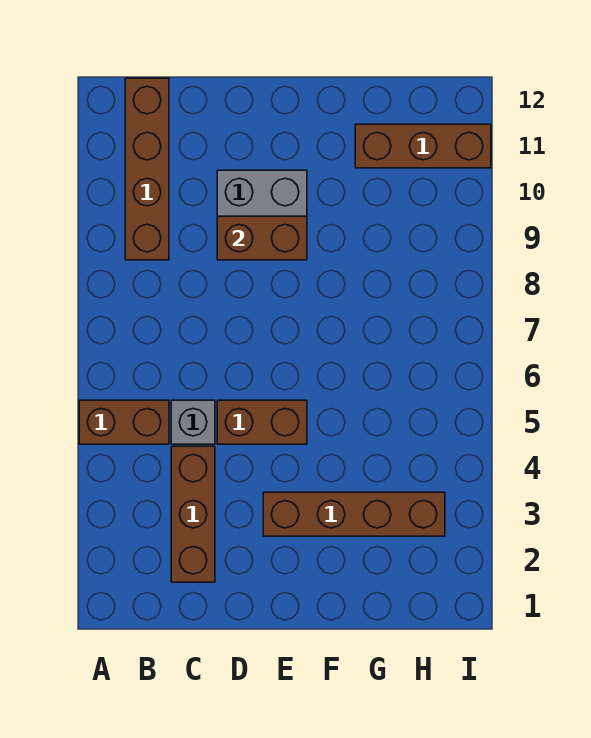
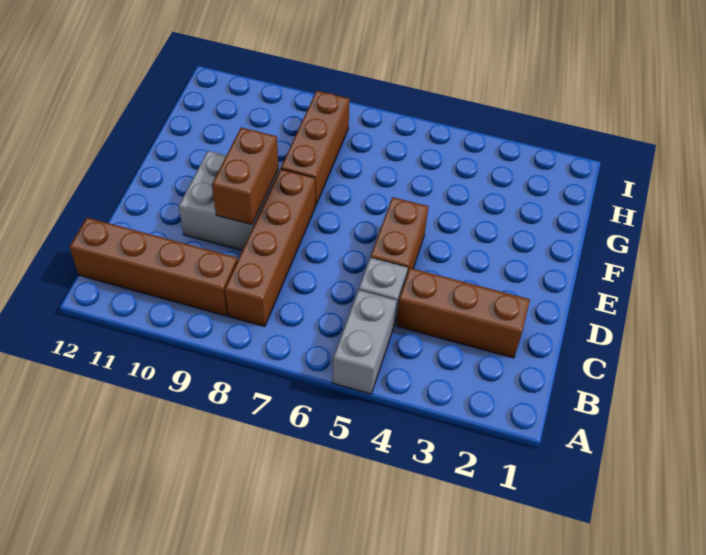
brown brick A5:B5 level 1 -> grey brick A5:B5 level 1
brown brick E3:H3 level 1 -> brown brick B8:E8 level 1
brown brick G11:I11 level 1 -> brown brick F8:H8 level 1

